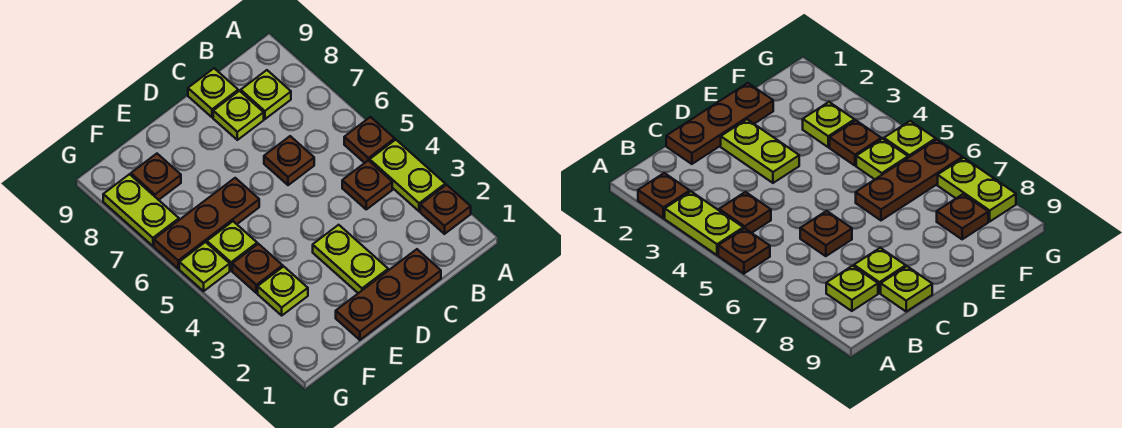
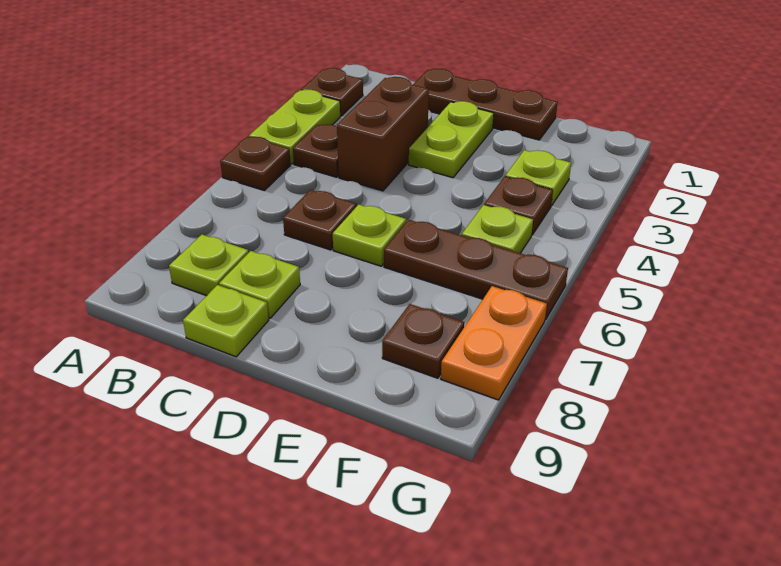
none -> brown brick C3:C4 level 1
lime plate G5 level 1 -> lime plate D6 level 1
lime plate G7:G8 level 1 -> orange plate G7:G8 level 1

